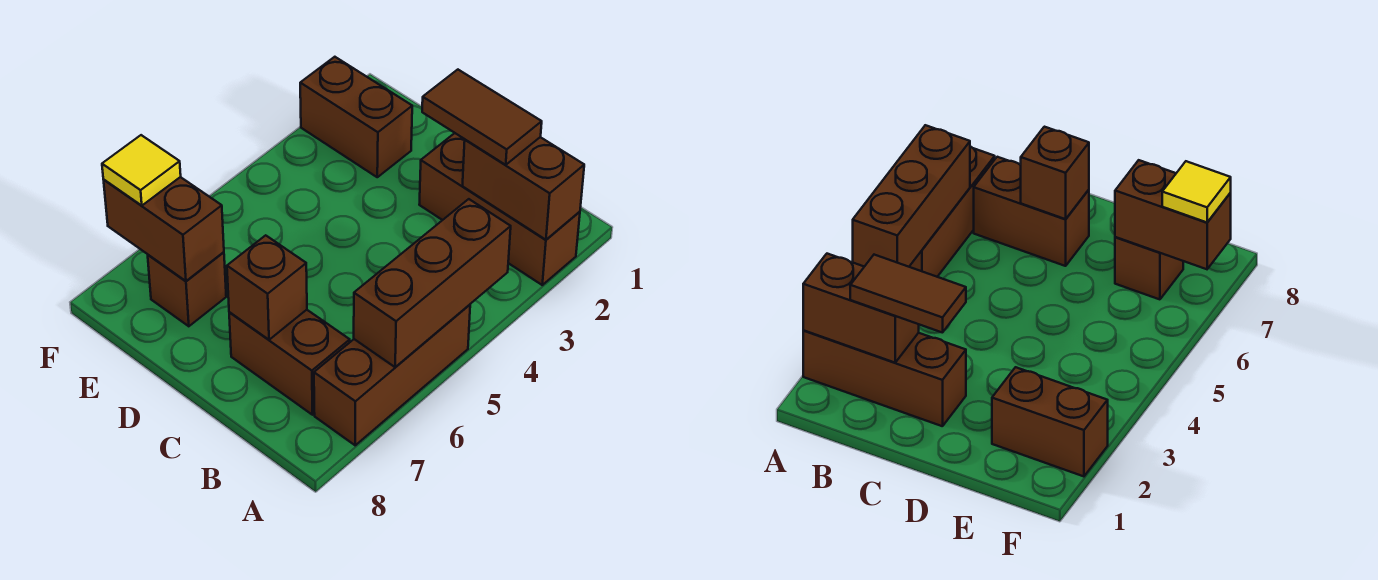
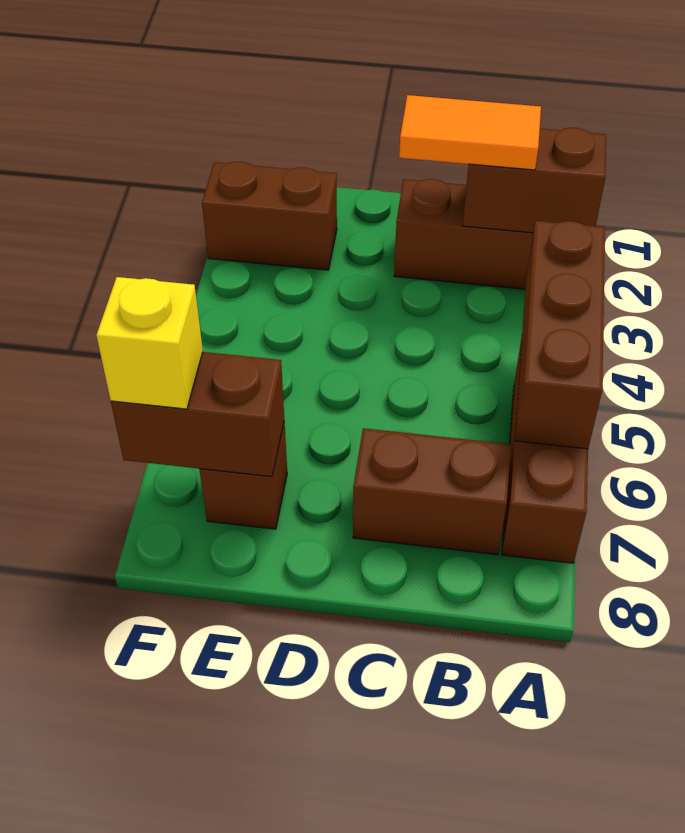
brown tile B2:C2 level 3 -> orange tile B2:C2 level 3
brown brick C7 level 2 -> none
yellow tile F7 level 3 -> yellow brick F7 level 3

